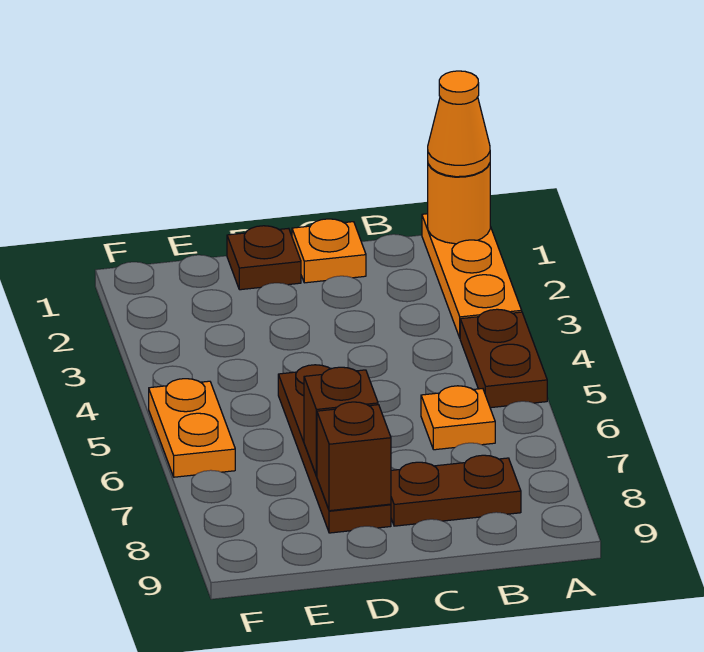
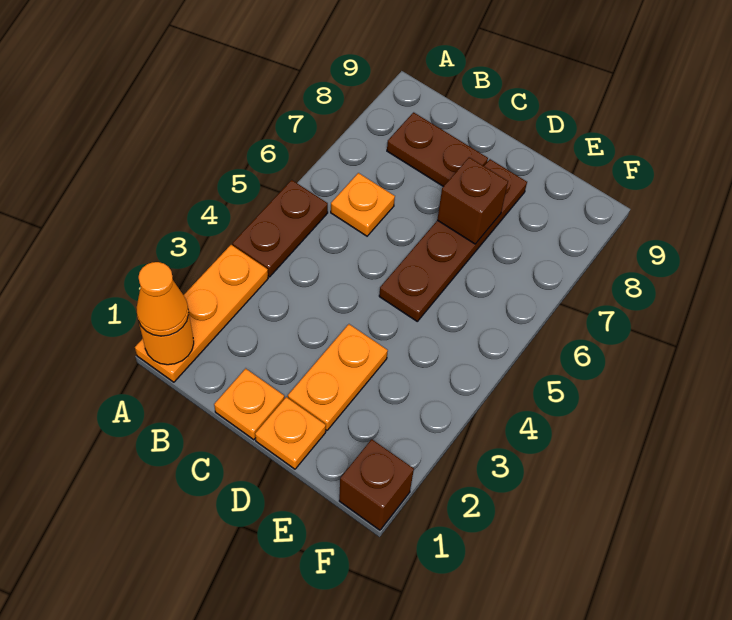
brown plate D1 level 1 -> orange plate D1 level 1
brown brick D8 level 2 -> brown brick F1 level 1
orange plate F5:F6 level 1 -> orange plate D2:D3 level 1

